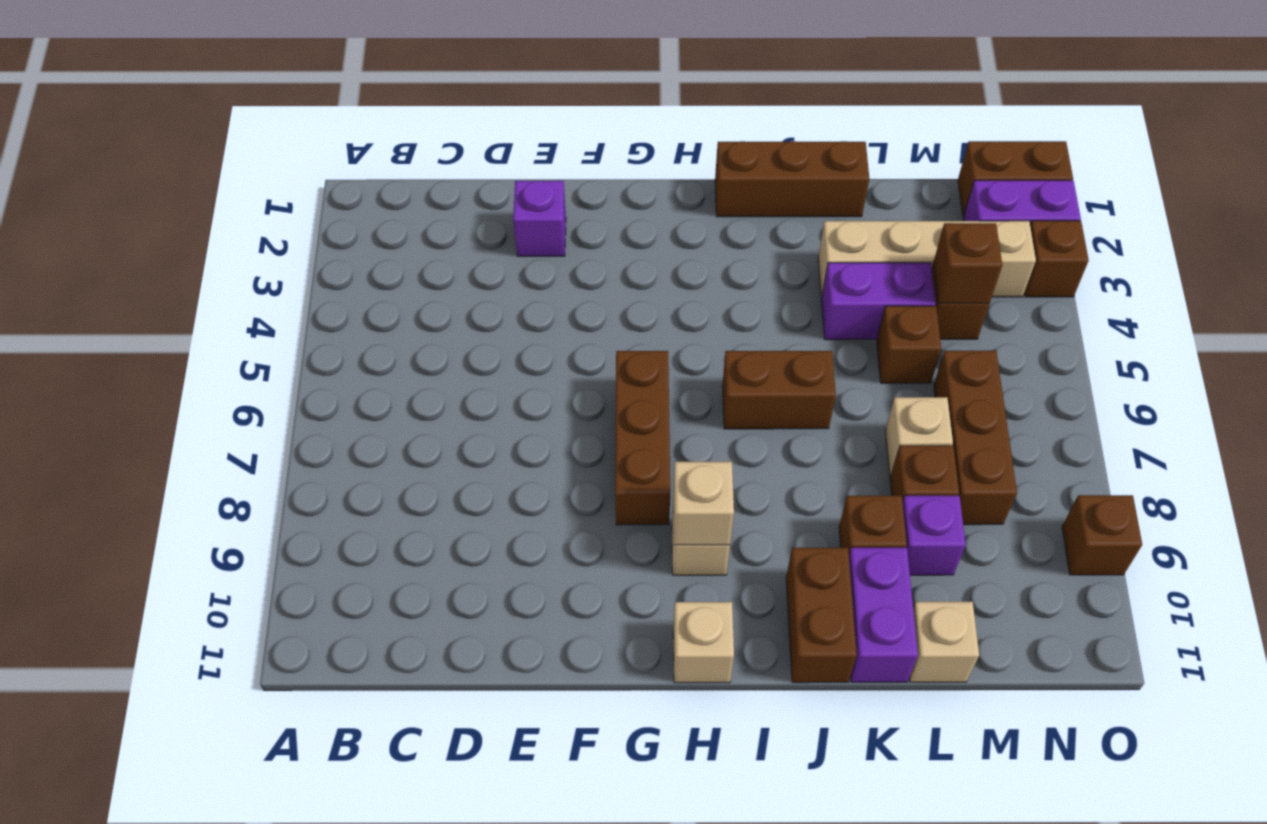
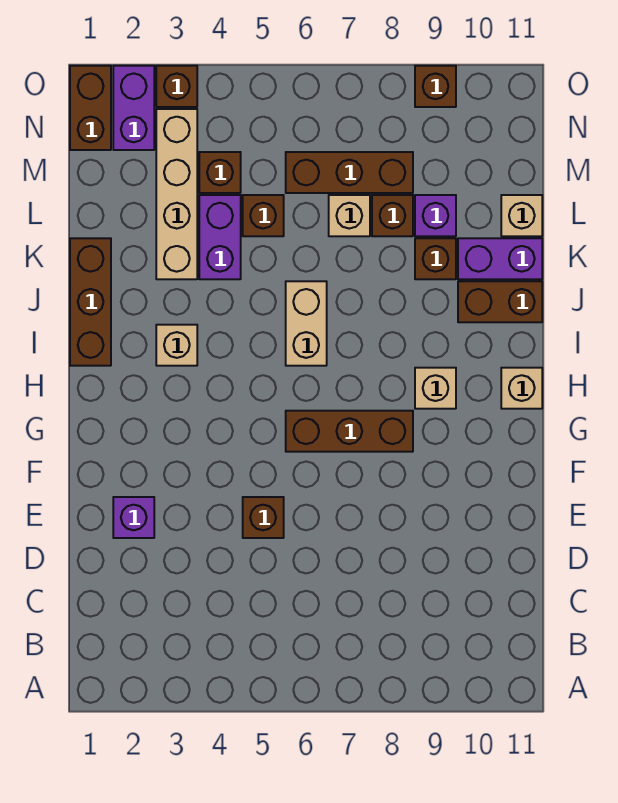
tan brick H9 level 2 -> tan brick I3 level 1
brown brick I6:J6 level 1 -> tan brick I6:J6 level 1
brown brick M4 level 2 -> brown brick E5 level 1

